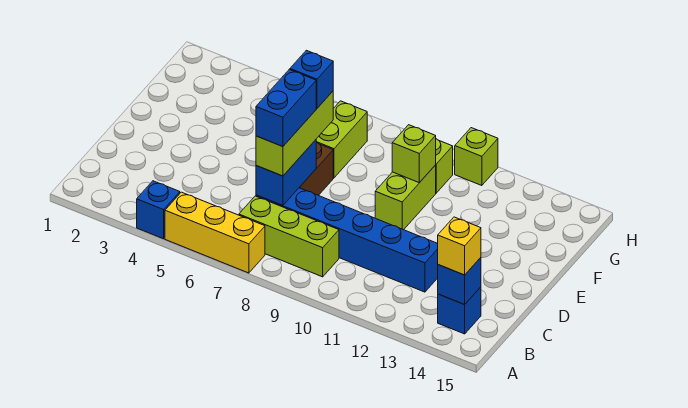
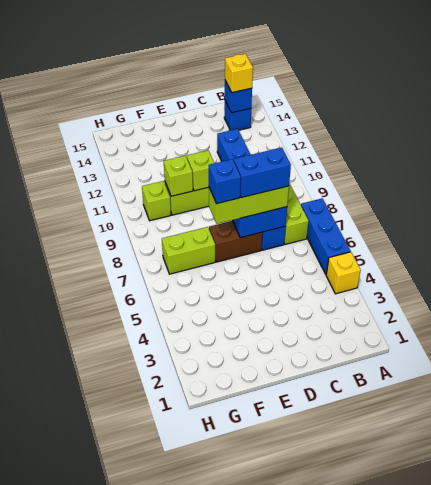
blue brick A4 level 1 -> yellow brick A4 level 1
yellow brick A5:A7 level 1 -> blue brick A5:A7 level 1
lime brick H11 level 1 -> lime brick E10 level 2

